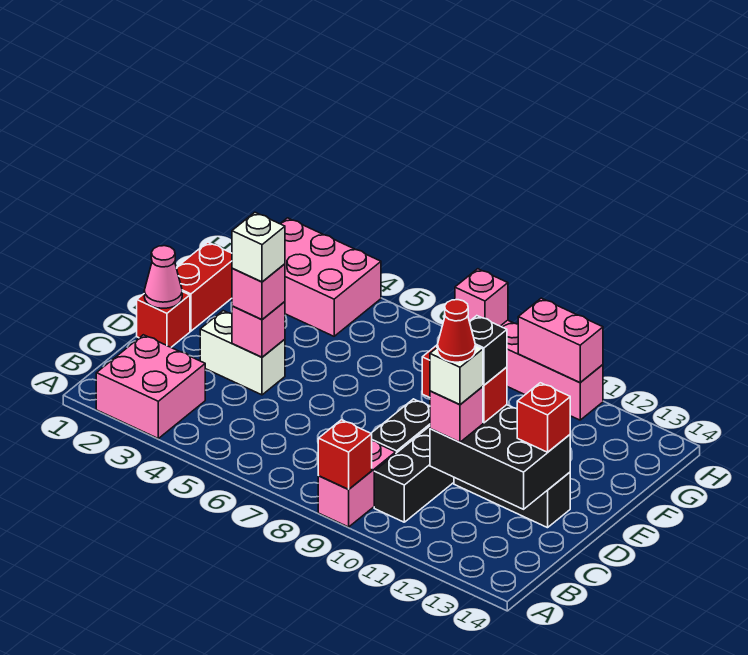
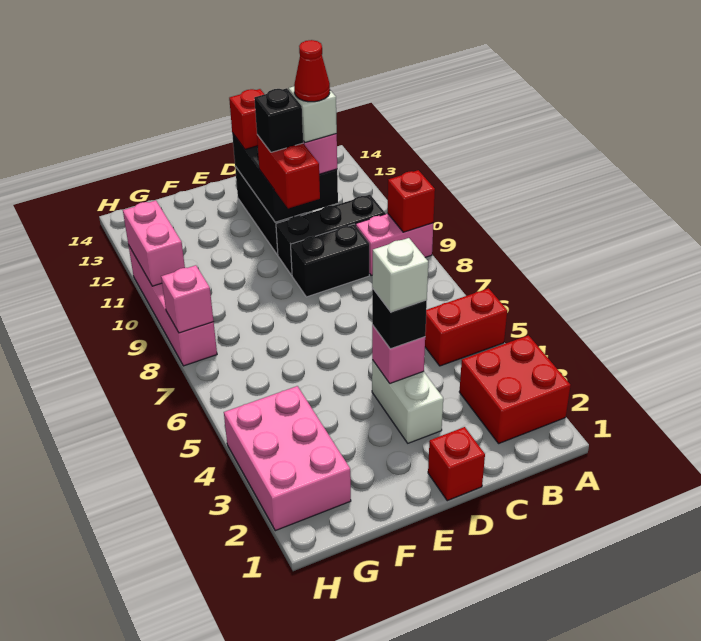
pink brick A2:B3 level 1 -> red brick A2:B3 level 1
pink cone D1 level 2 -> none
pink brick D4 level 3 -> black brick D4 level 3
red brick E1:F1 level 1 -> red brick A5:B5 level 1

